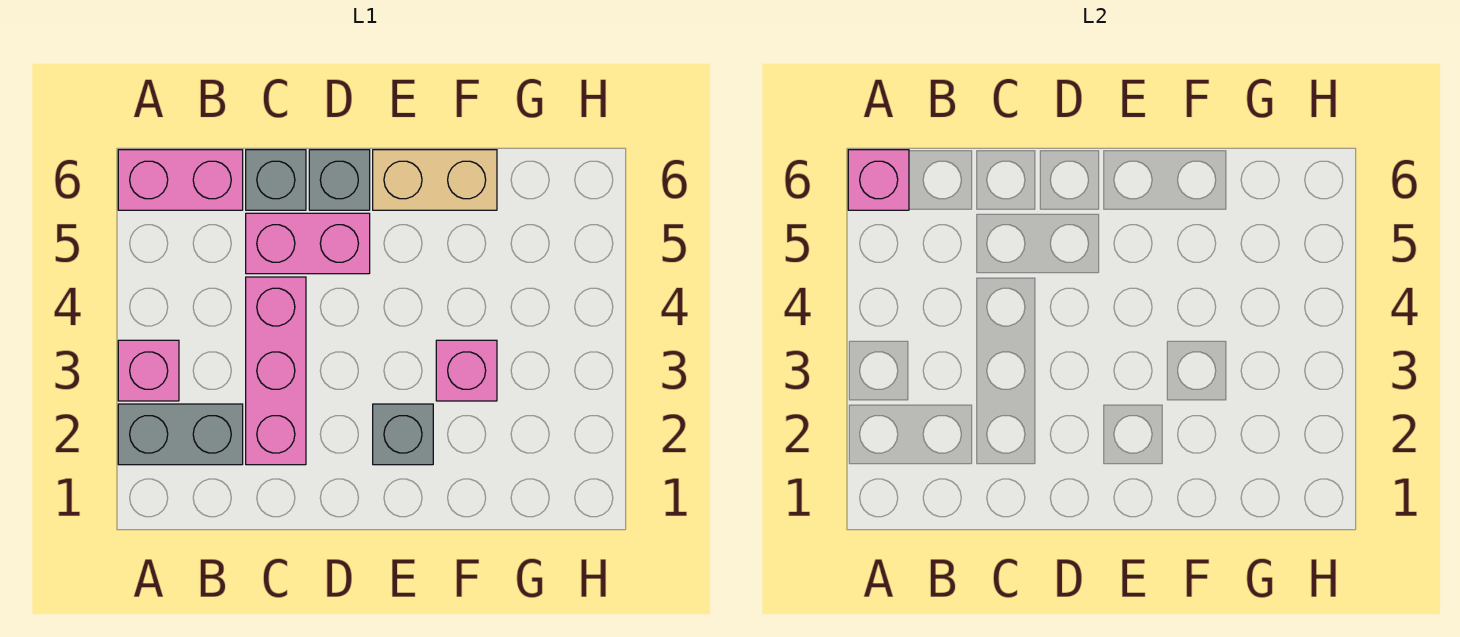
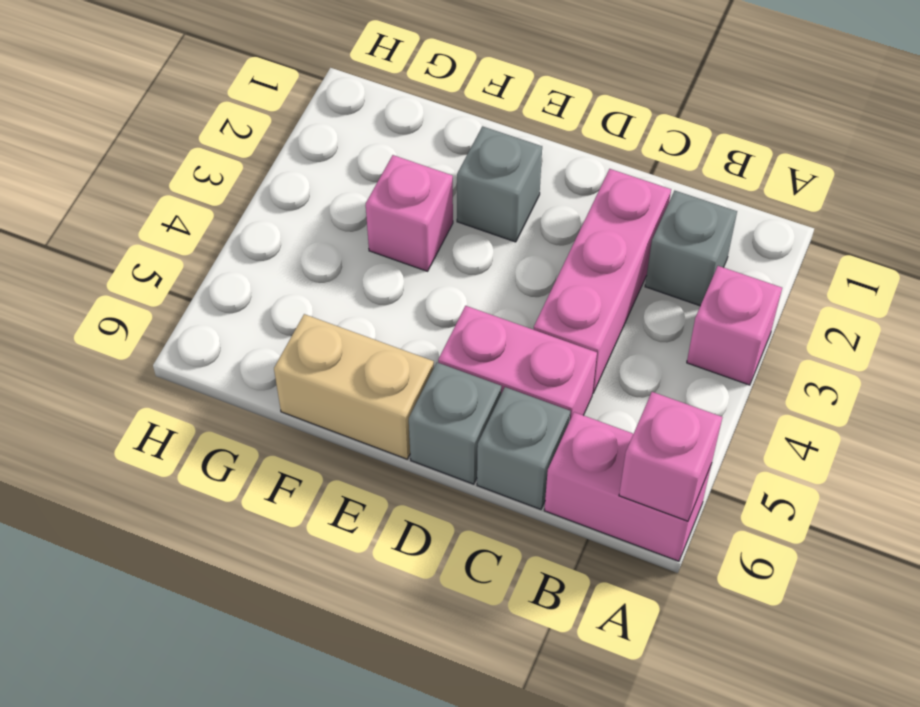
grey brick A2:B2 level 1 -> grey brick B2 level 1

